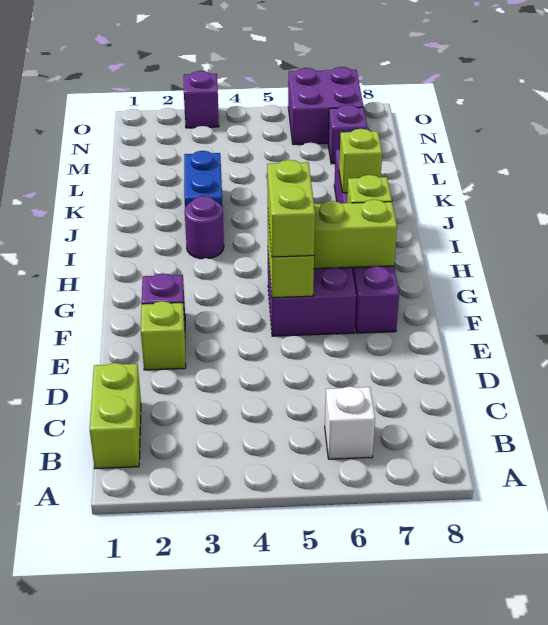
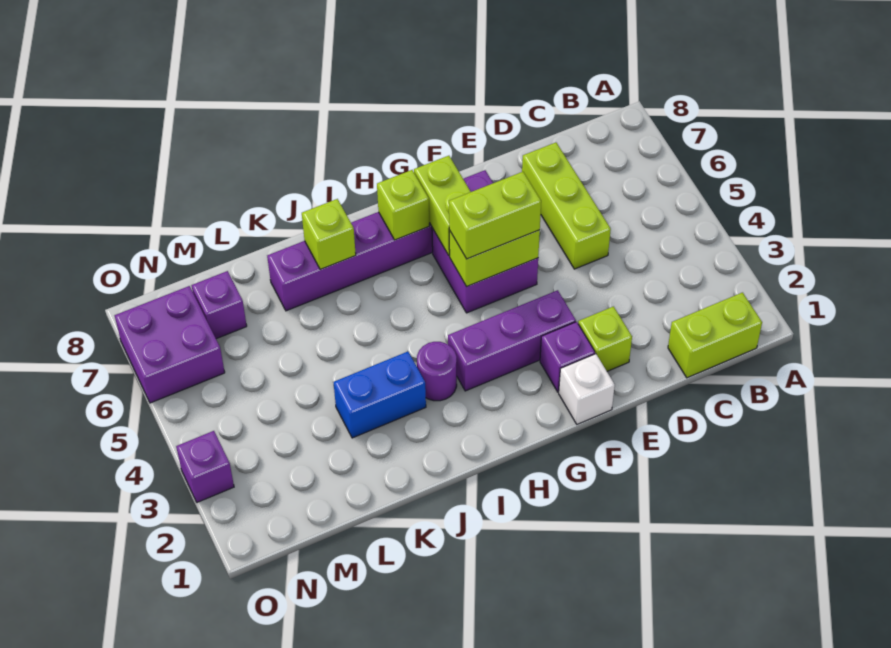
white brick B6 level 1 -> white brick F1 level 1
none -> lime brick D5:D7 level 1
none -> purple brick F3:H3 level 1

